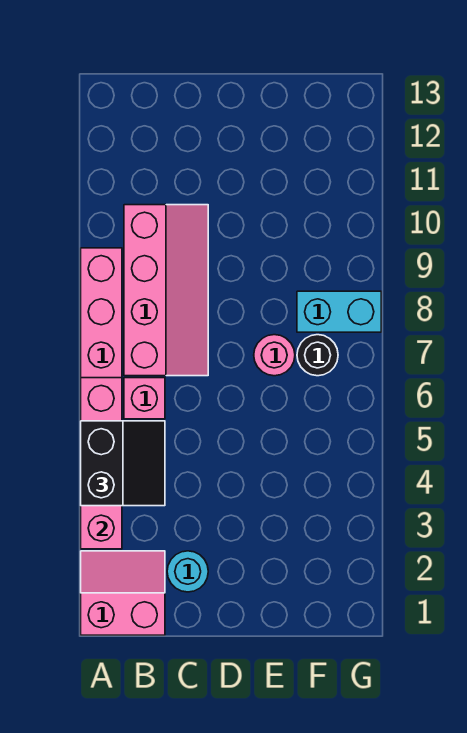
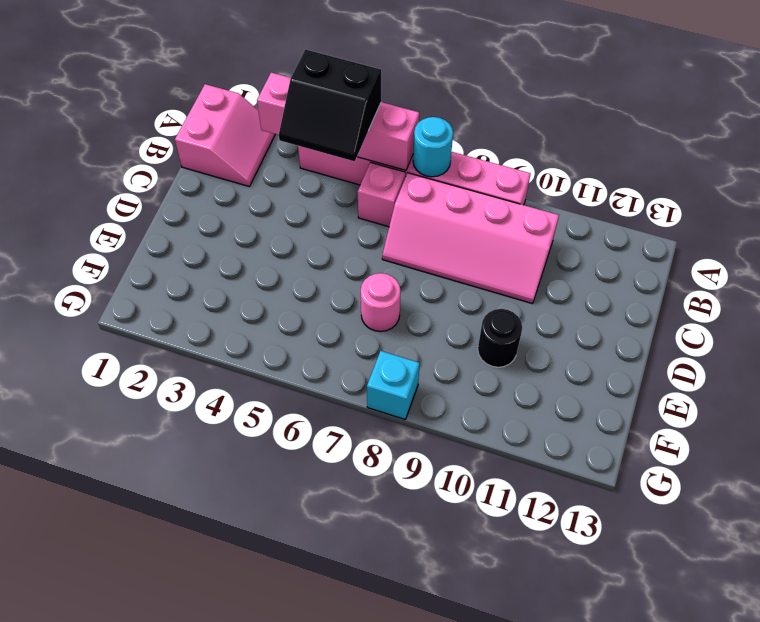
cyan round brick C2 level 1 -> cyan round brick A7 level 2
black round brick F7 level 1 -> black round brick E10 level 1
cyan brick F8:G8 level 1 -> cyan brick G8 level 1

